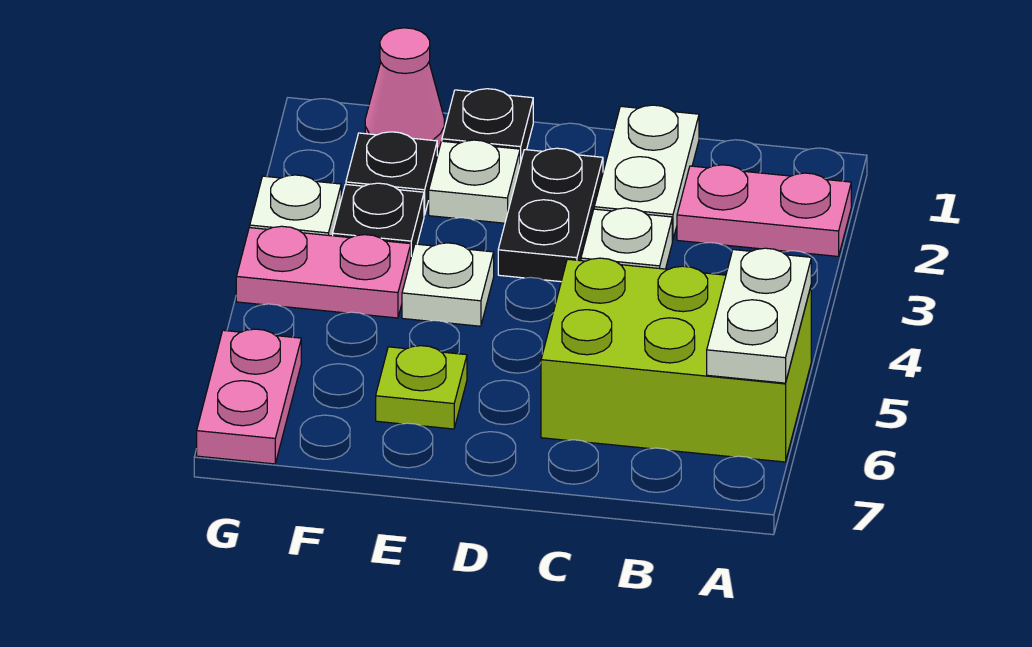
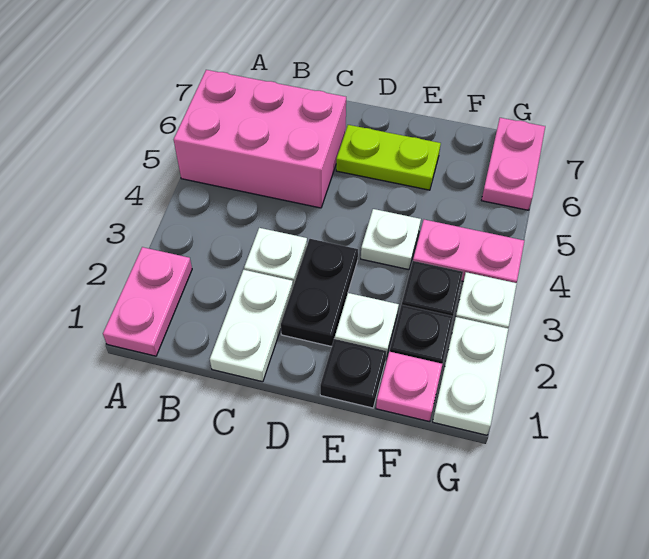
pink plate A2:B2 level 1 -> pink plate A1:A2 level 1
lime brick A5:C6 level 1 -> pink brick A5:C6 level 1
white plate A5:A6 level 2 -> white plate G1:G2 level 1
lime plate E6 level 1 -> lime plate D6:E6 level 1
pink cone F1 level 1 -> pink plate F1 level 1

